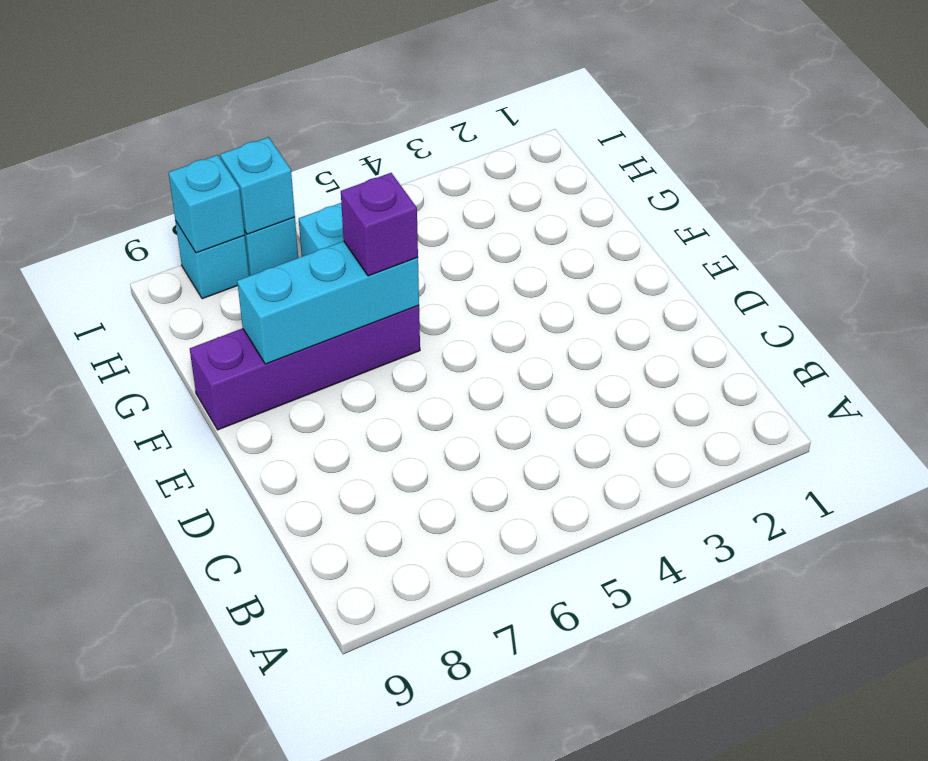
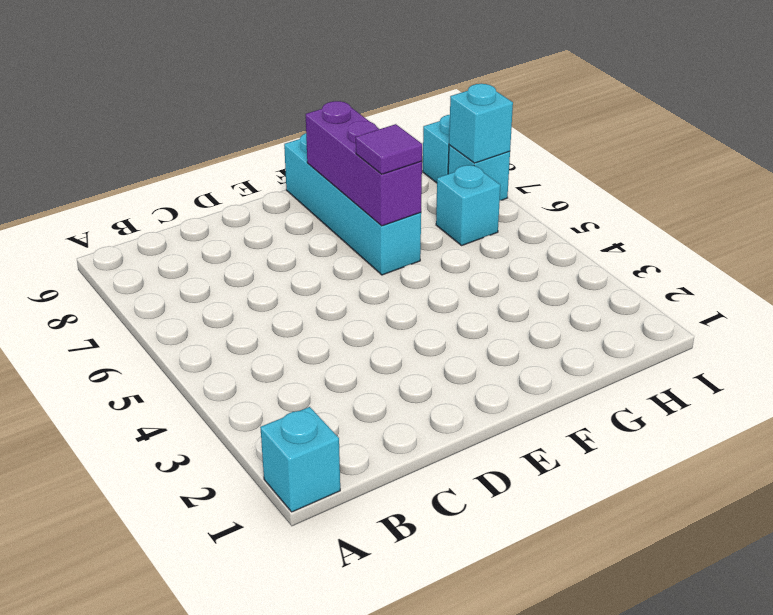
purple brick F6:F9 level 1 -> cyan brick F6:F9 level 1
cyan brick F6:F8 level 2 -> purple brick F6:F8 level 2
purple brick F6 level 3 -> purple tile F6 level 3
cyan brick I8 level 2 -> cyan brick A1 level 1

